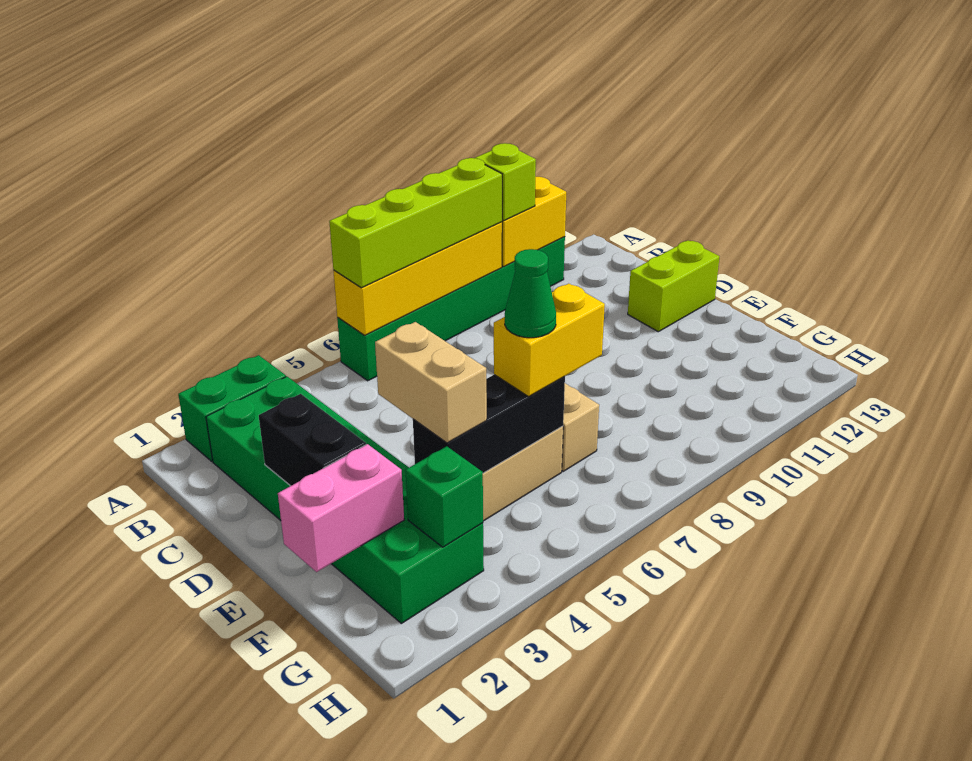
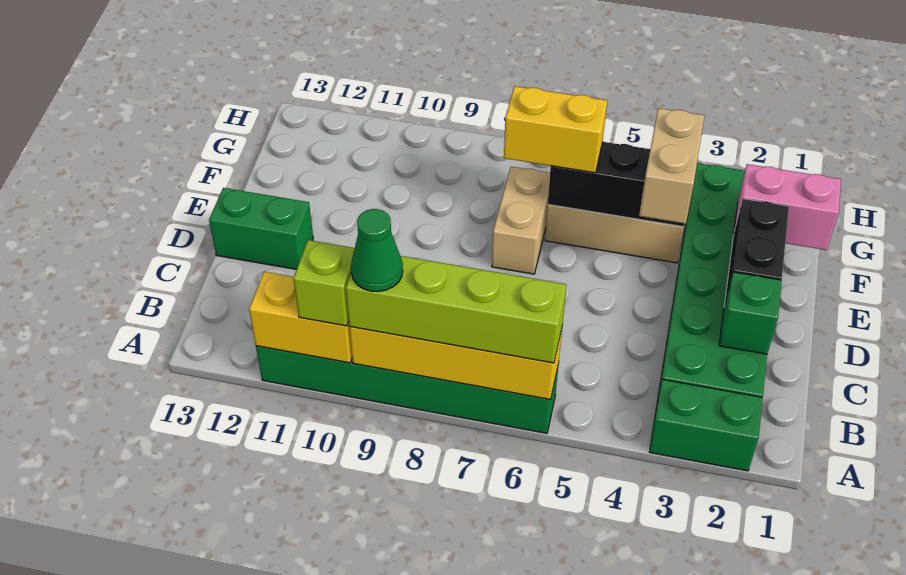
lime brick D12:D13 level 1 -> green brick D12:D13 level 1
green cone F6 level 4 -> green cone A9 level 4
green brick G3 level 2 -> green brick C2 level 2

